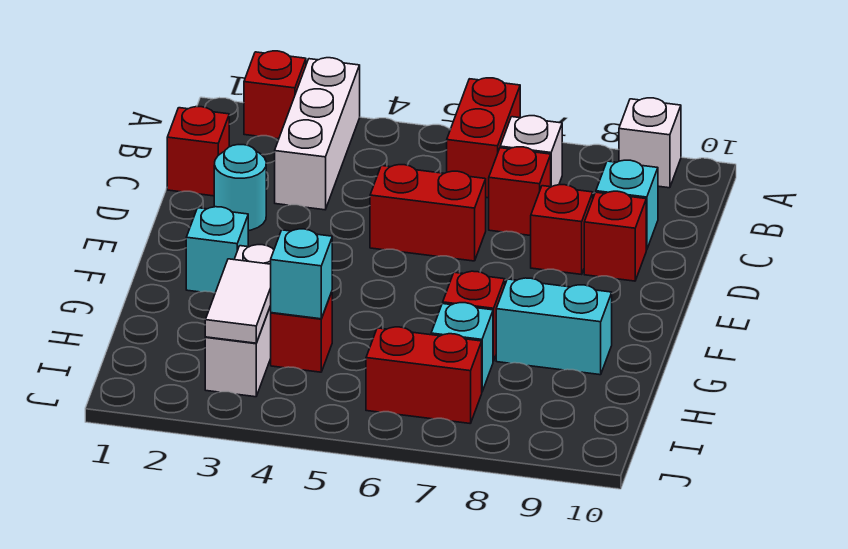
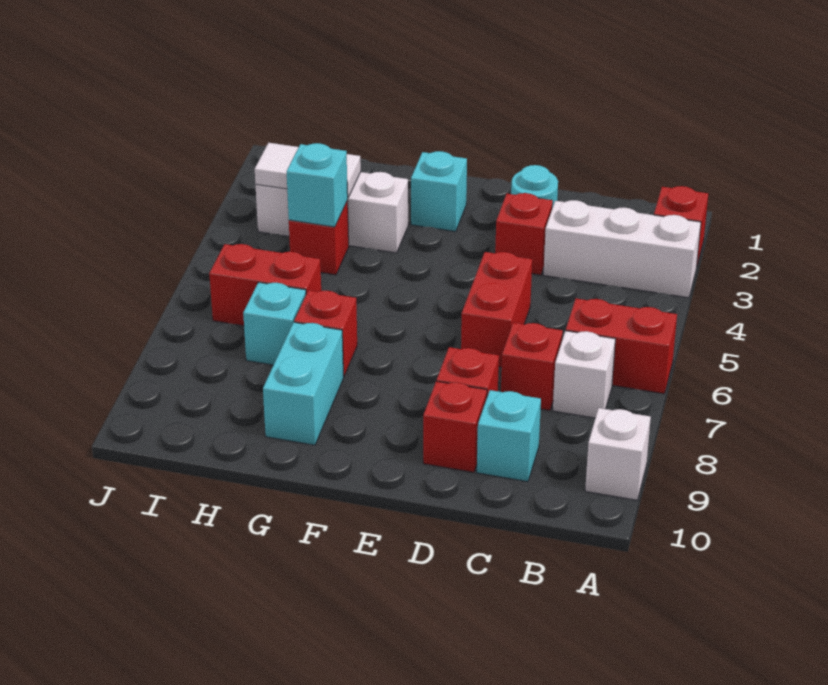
red brick C1 level 1 -> red brick D3 level 1
red brick I6:I7 level 1 -> red brick H6:I6 level 1

